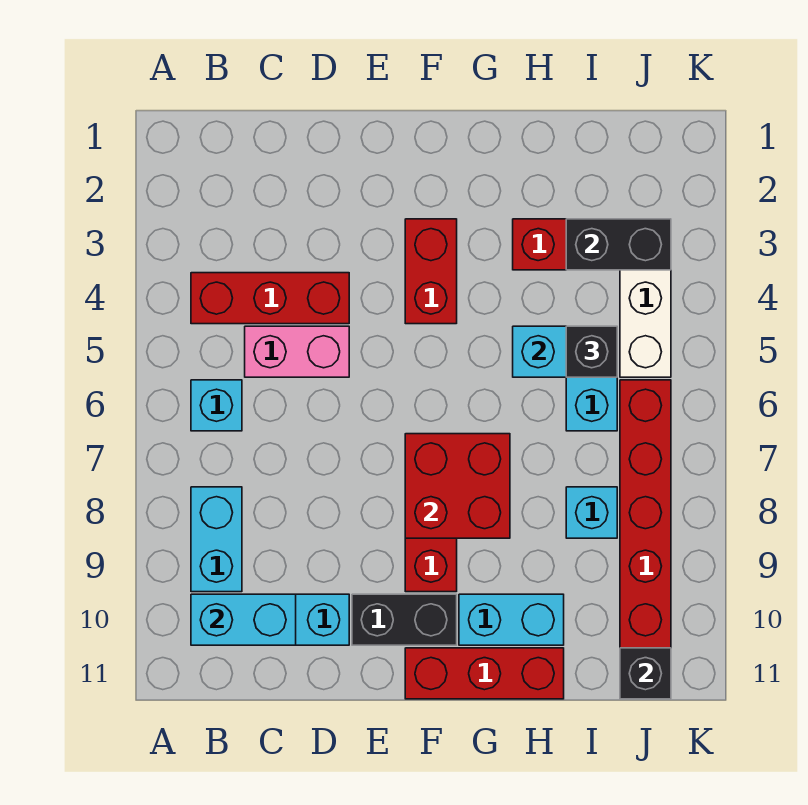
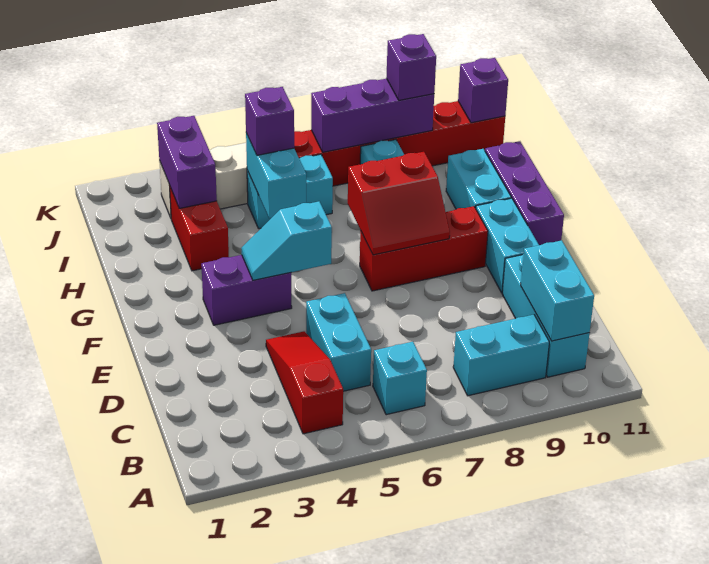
red brick B4:D4 level 1 -> red slope B4:D4 level 1 top B
pink brick C5:D5 level 1 -> cyan brick C5:D5 level 1
black brick E10:F10 level 1 -> cyan brick E10:F10 level 1
red brick F3:F4 level 1 -> purple brick F3:F4 level 1
none -> cyan slope F4:F5 level 2 top 5
red brick F7:G8 level 2 -> red slope F7:G8 level 2 top G
red brick F11:H11 level 1 -> purple brick F11:H11 level 1
black brick I3:J3 level 2 -> purple brick I3:J3 level 2
black brick I5 level 3 -> purple brick I5 level 3
none -> purple brick J7:J9 level 2
none -> purple brick J9 level 3
black brick J11 level 2 -> purple brick J11 level 2

